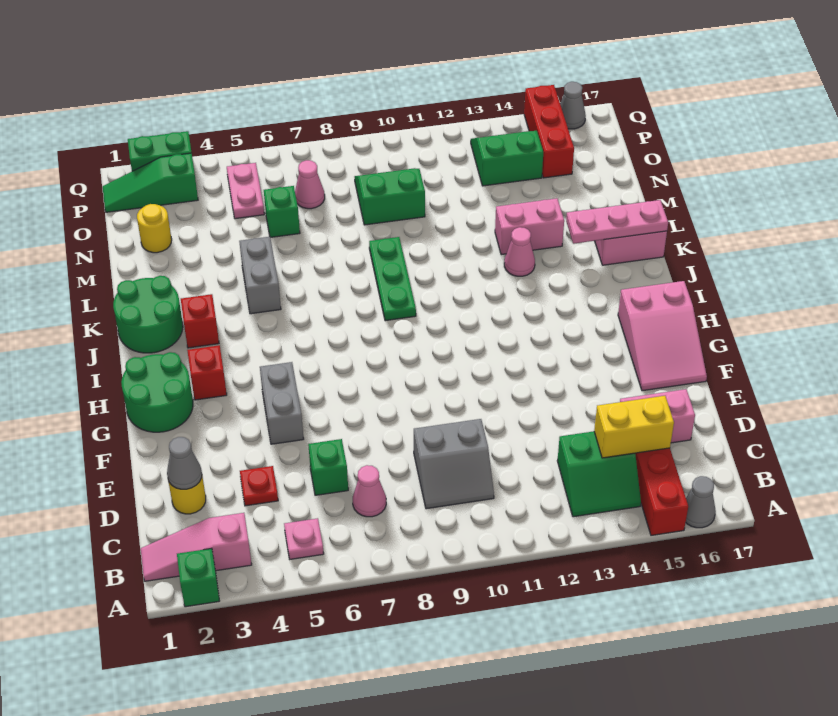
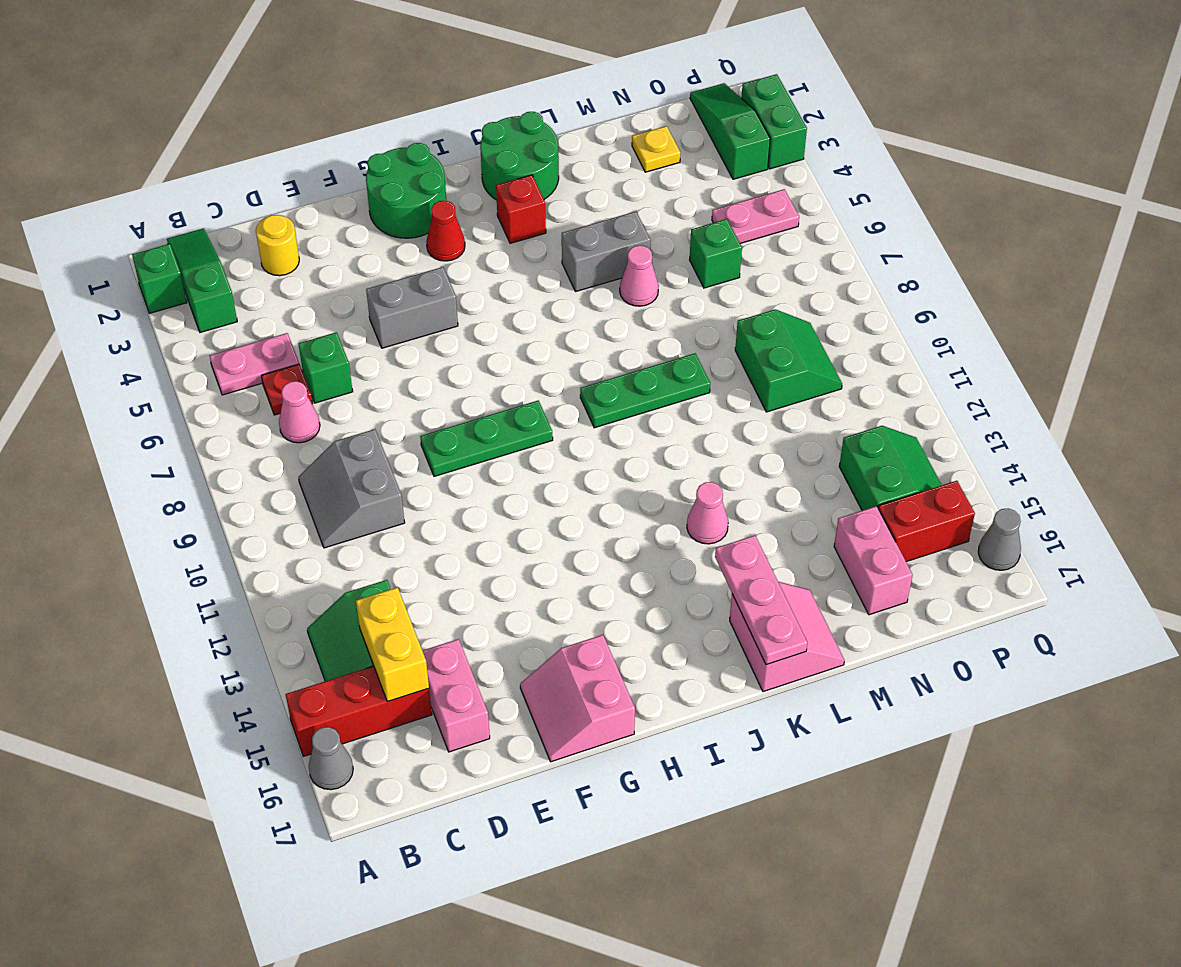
pink slope B1:B3 level 1 top 3 -> green slope B1:B3 level 1 top 3
pink plate B5 level 1 -> pink plate B5:C5 level 1
grey cone D2 level 2 -> none
red plate D4 level 1 -> red plate C6 level 1
none -> green plate F9:H9 level 1
pink slope F16:H17 level 1 top H -> pink slope F16:G17 level 1 top G
red brick H3 level 1 -> red cone H3 level 1
pink brick L13:L14 level 1 -> pink brick N15:N16 level 1
yellow round brick N2 level 1 -> yellow plate N2 level 1
pink cone O7 level 1 -> pink cone L6 level 1
red brick O15:Q15 level 1 -> red brick O15:P15 level 1

